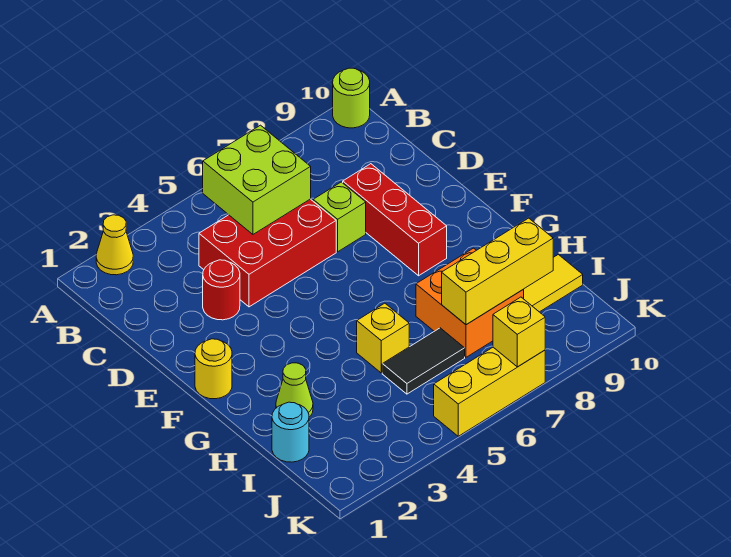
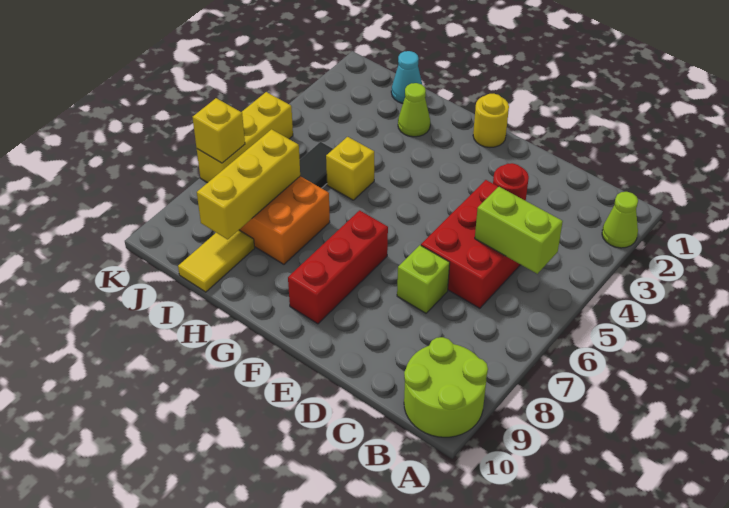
yellow cone A2 level 1 -> lime cone A2 level 1
lime round brick A10 level 1 -> lime round brick A9:B10 level 1
lime brick B5:C6 level 2 -> lime brick B5:C5 level 2
red brick D8:F8 level 1 -> red brick F7:F9 level 1
cyan round brick I1 level 1 -> cyan cone I1 level 1

